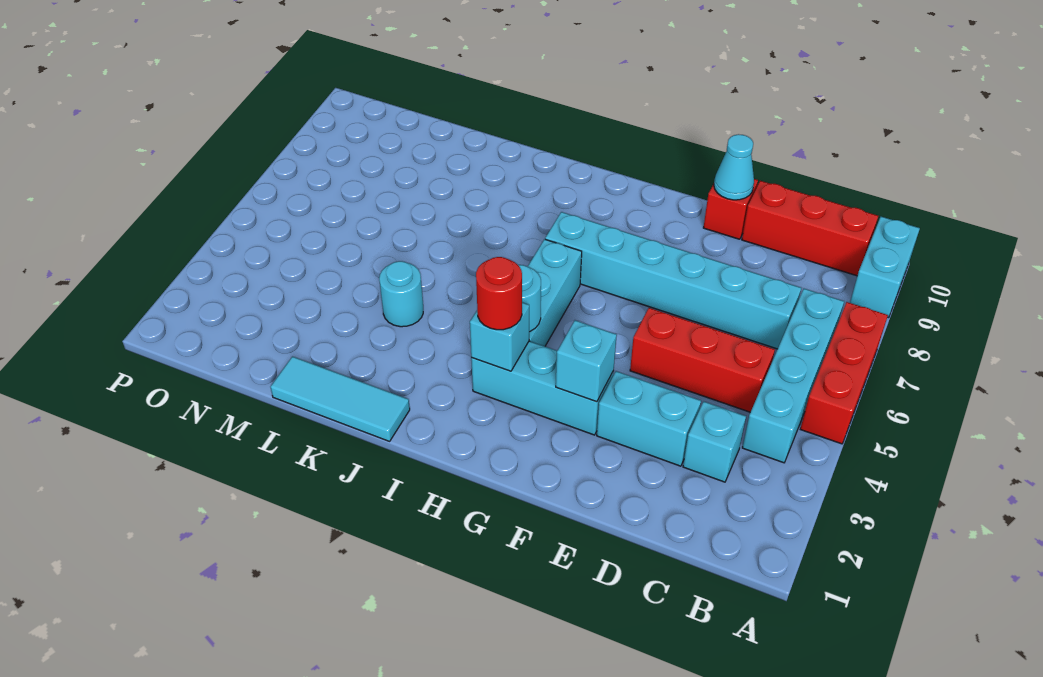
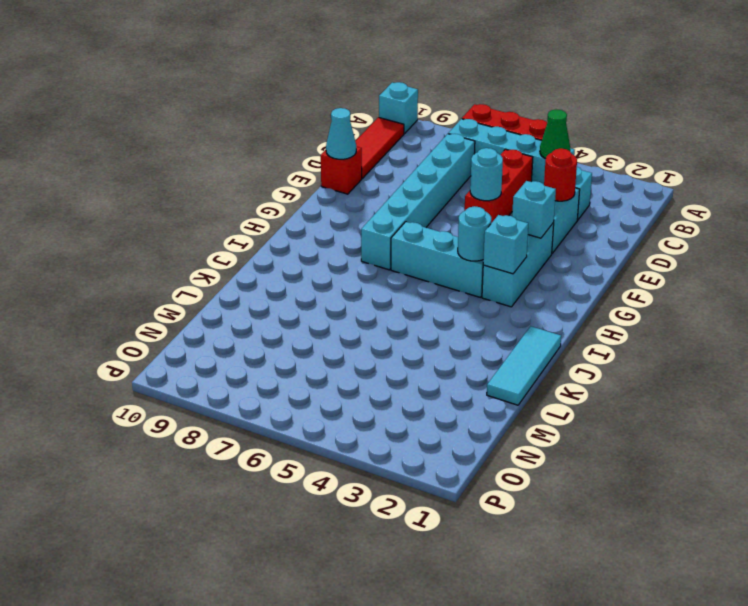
cyan brick A9:A10 level 1 -> cyan brick A10 level 1
none -> green cone B4 level 2
red brick B10:D10 level 1 -> red tile B10:D10 level 1
red round brick H3 level 3 -> red round brick D3 level 2
cyan round brick K4 level 1 -> cyan round brick E5 level 2

